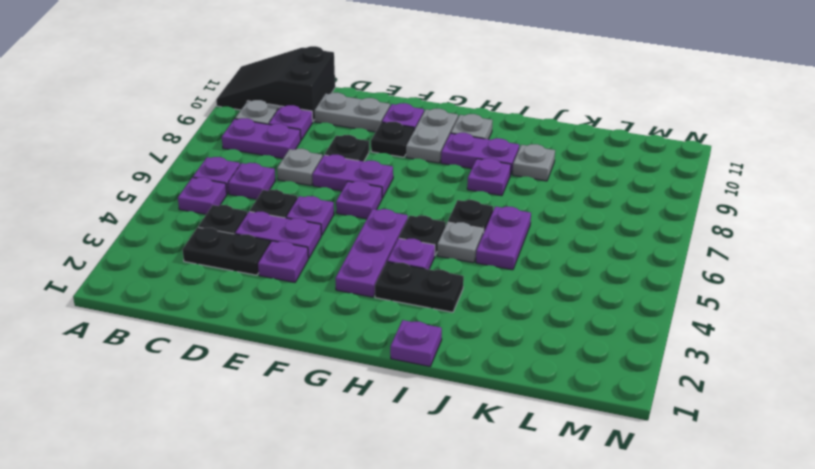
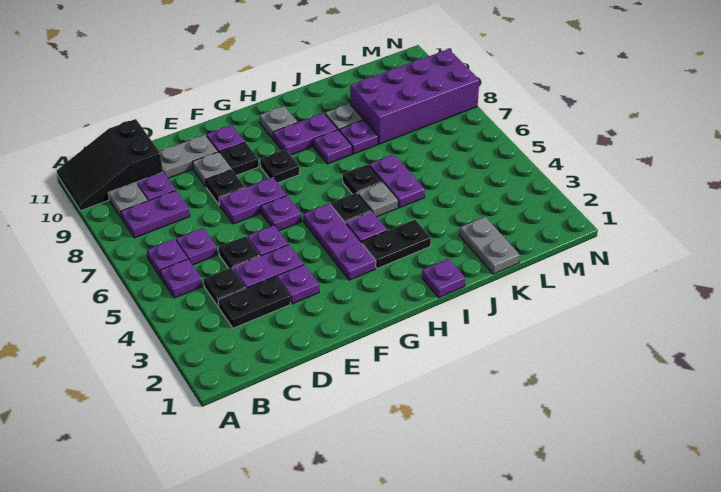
grey plate D7 level 1 -> grey plate E9 level 1
none -> black plate G8 level 1
grey plate G9:G10 level 1 -> grey plate K1:K2 level 1
none -> purple plate J8 level 1
none -> purple brick K8:N9 level 1

